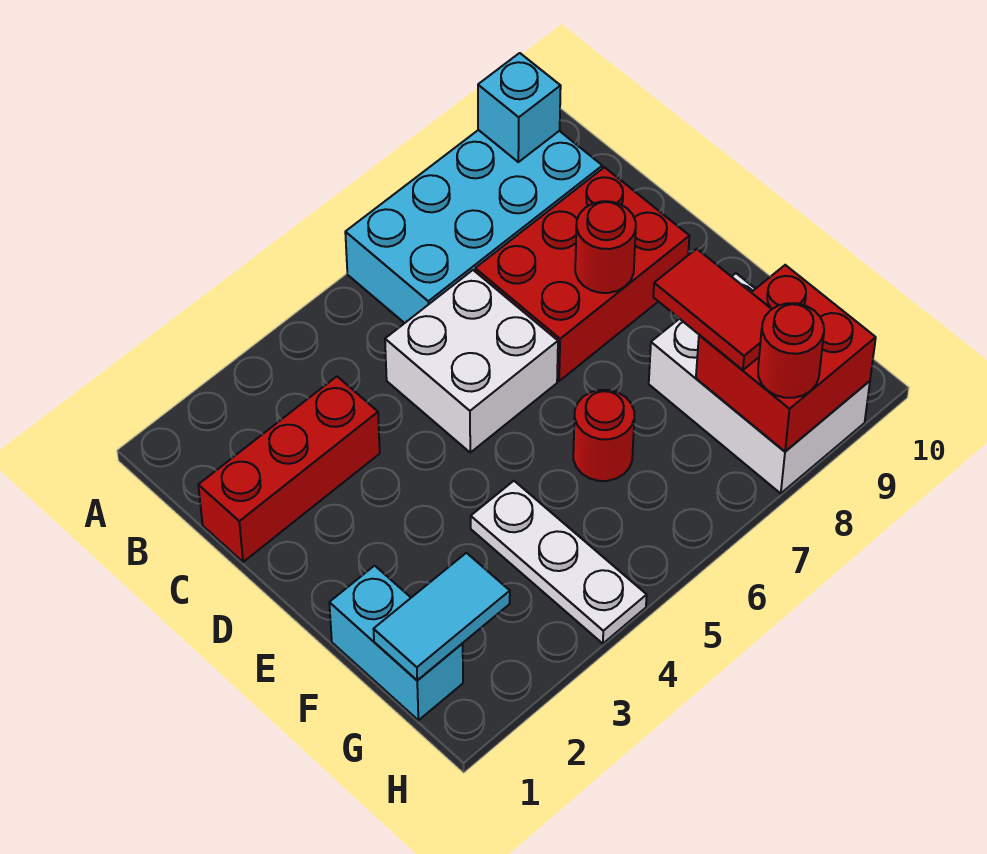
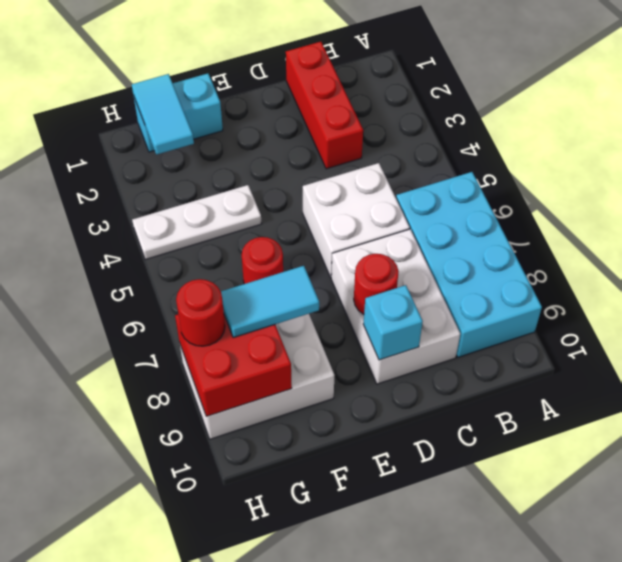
cyan brick A9 level 2 -> cyan brick D9 level 2
red brick C7:D9 level 1 -> white brick C7:D9 level 1
red tile F8:G8 level 3 -> cyan tile F8:G8 level 3

